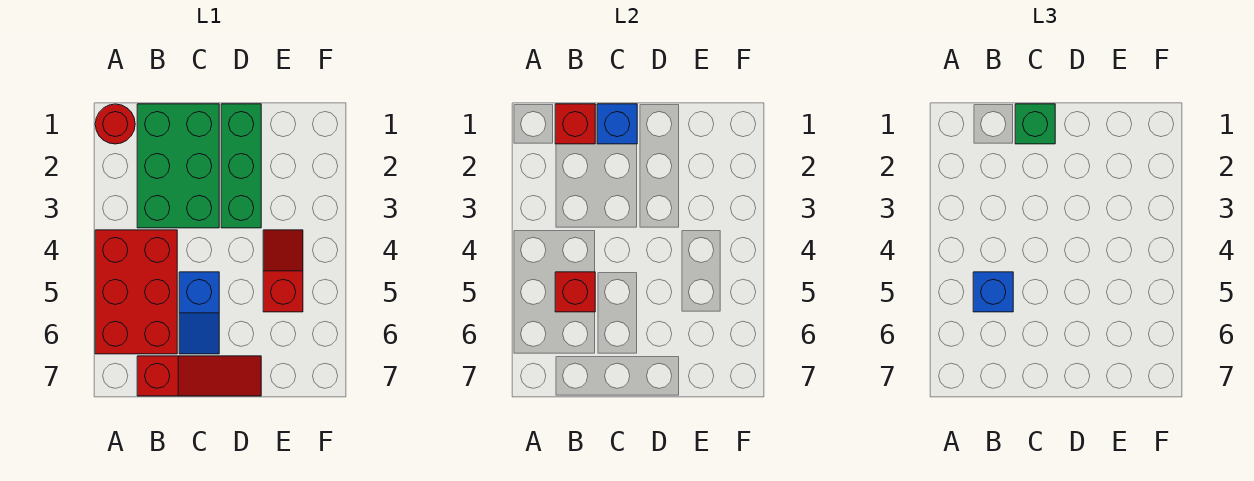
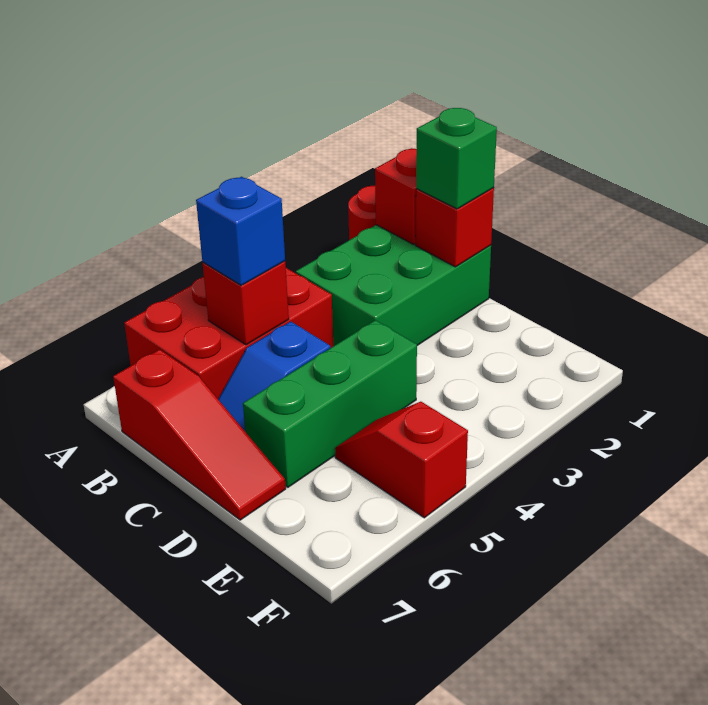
blue brick C1 level 2 -> red brick C1 level 2
green brick D1:D3 level 1 -> green brick D4:D6 level 1
red slope E4:E5 level 1 top 5 -> red slope E5:F5 level 1 top F

